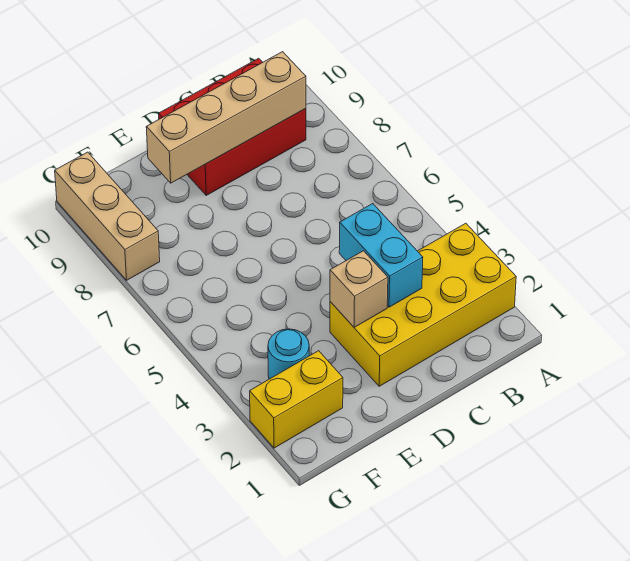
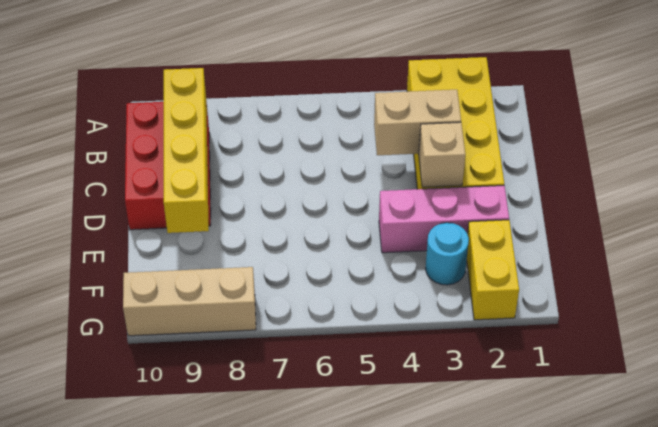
tan brick B9:E9 level 2 -> yellow brick B9:E9 level 2
cyan brick C3:C4 level 2 -> tan brick C3:C4 level 2
none -> pink brick E2:E4 level 1

